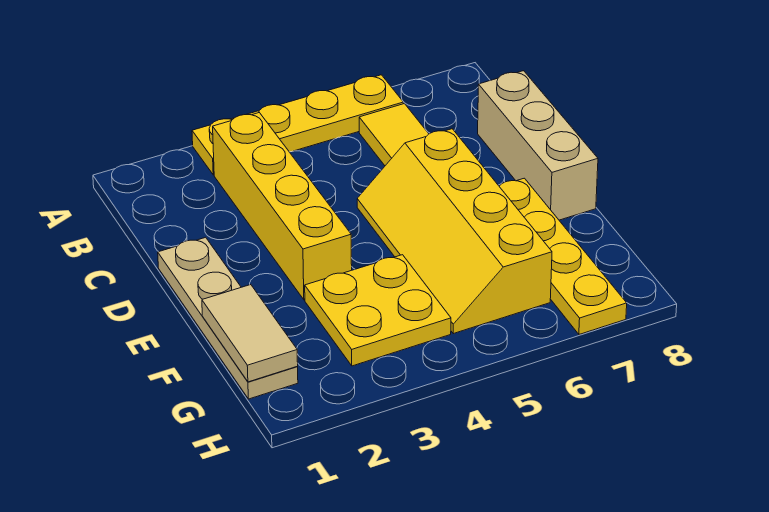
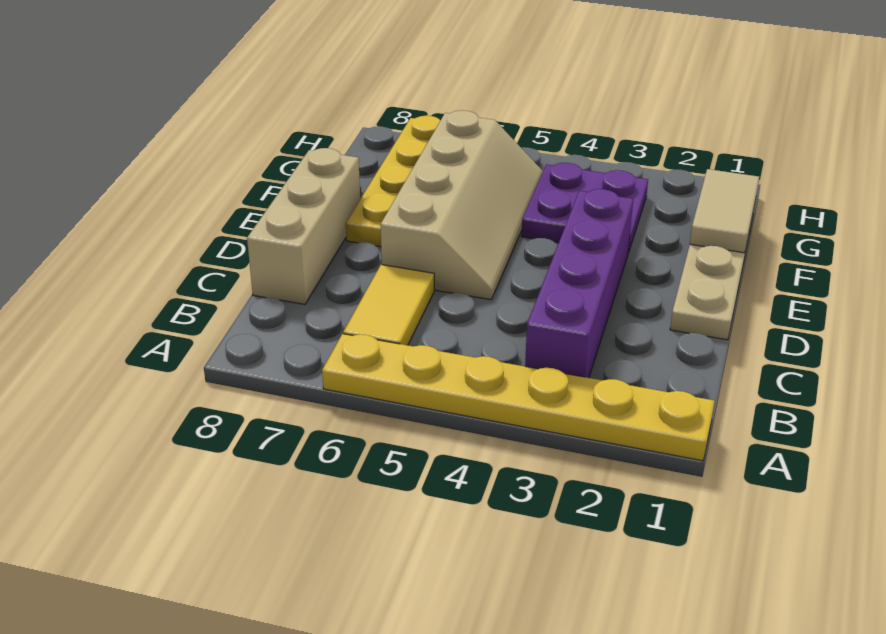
yellow plate A3:A6 level 1 -> yellow plate A1:A6 level 1
yellow brick B3:E3 level 1 -> purple brick B3:E3 level 1
yellow slope D5:G6 level 1 top 6 -> tan slope D5:G6 level 1 top 6
yellow plate F3:G4 level 1 -> purple plate F3:G4 level 1

